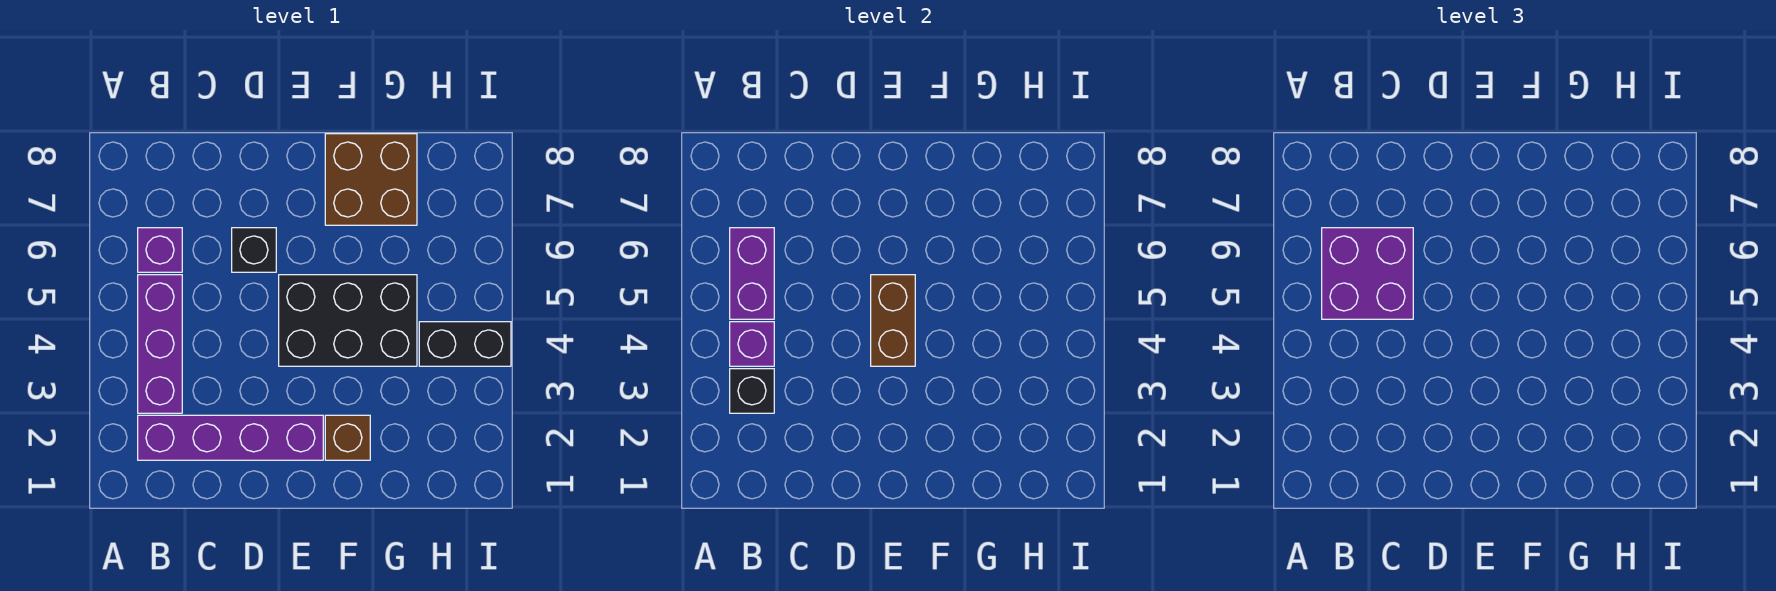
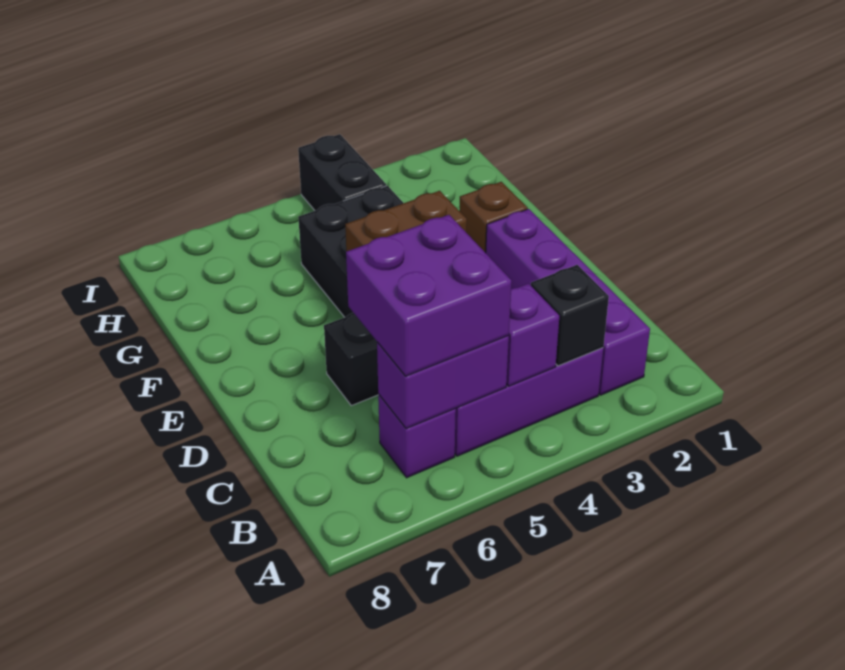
brown brick F7:G8 level 1 -> none

